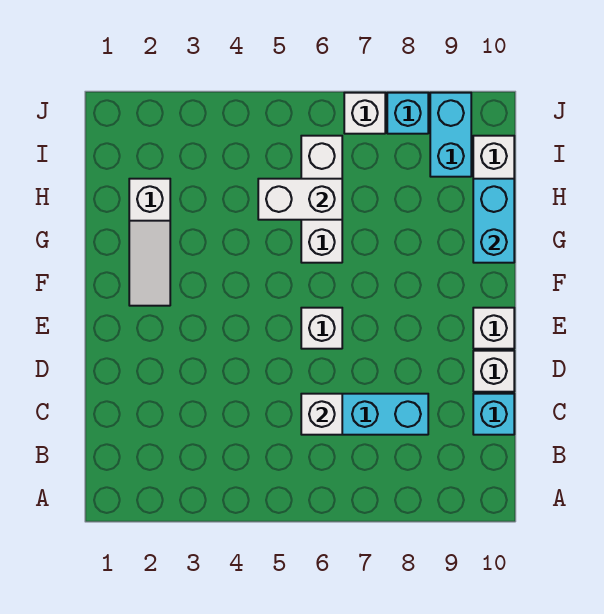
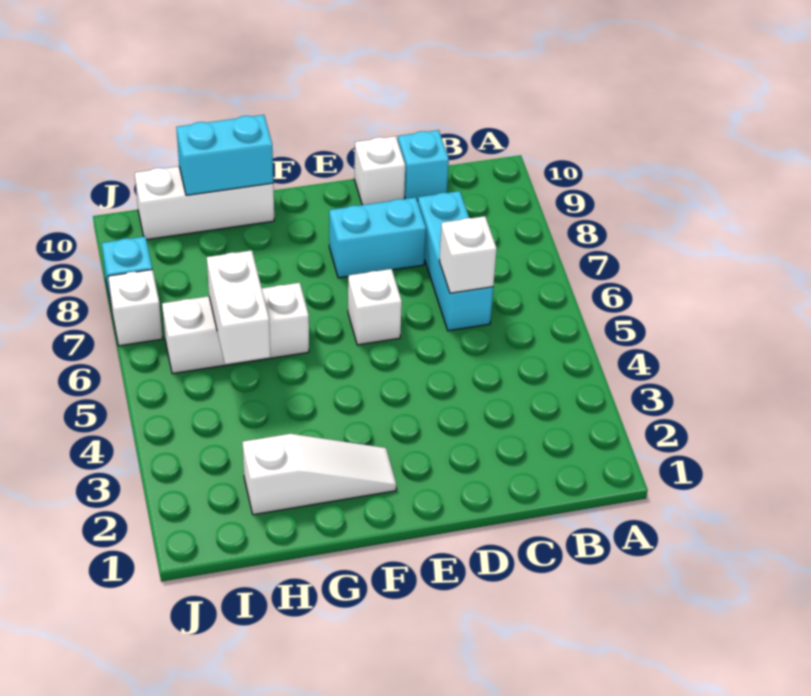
white brick E10 level 1 -> none
cyan brick I9:J9 level 1 -> cyan brick D8:E8 level 1

